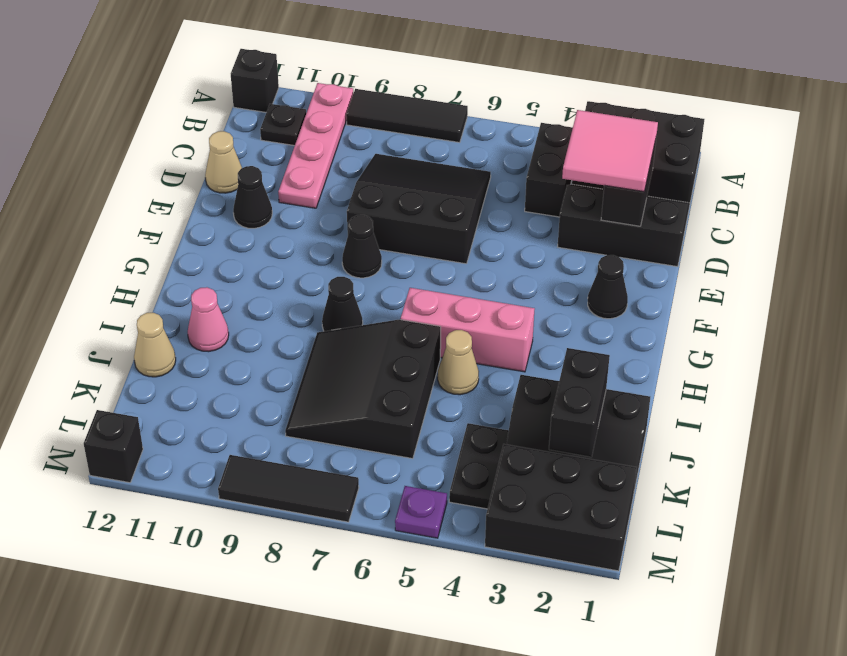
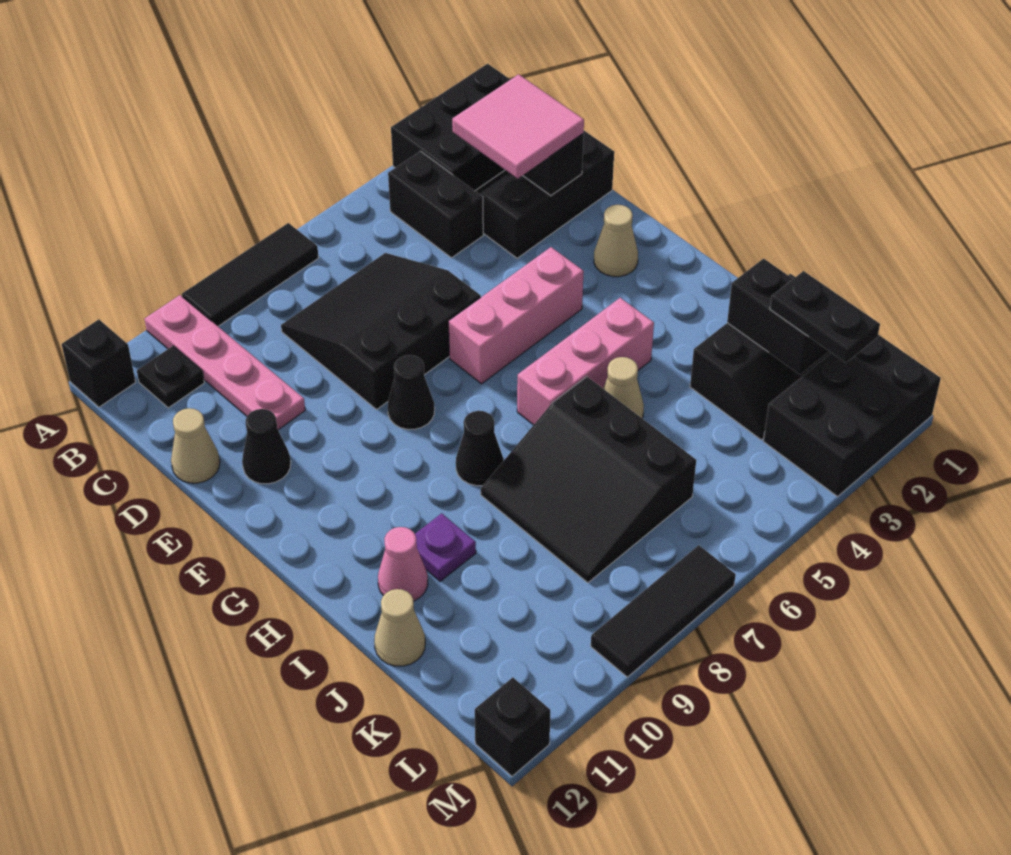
black cone F2 level 1 -> tan cone F2 level 1
none -> pink brick F4:F6 level 1
black plate K4:L4 level 1 -> black plate K2:L2 level 3
purple plate M5 level 1 -> purple plate I10 level 1

